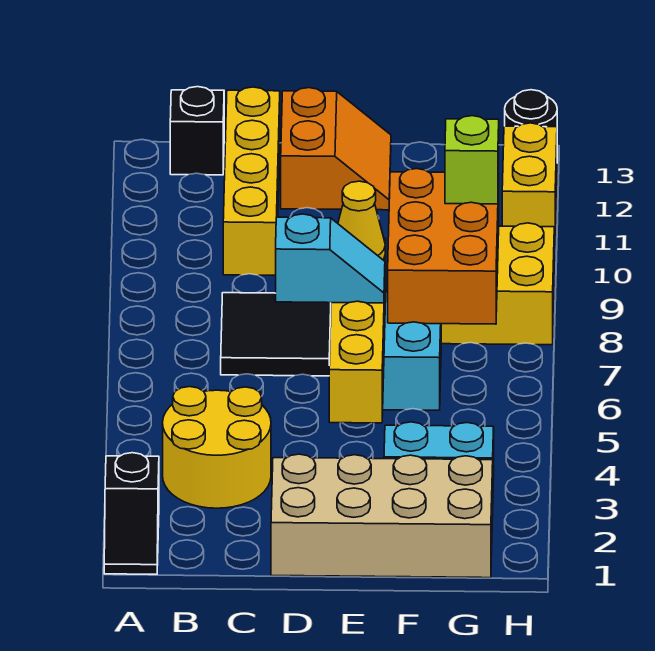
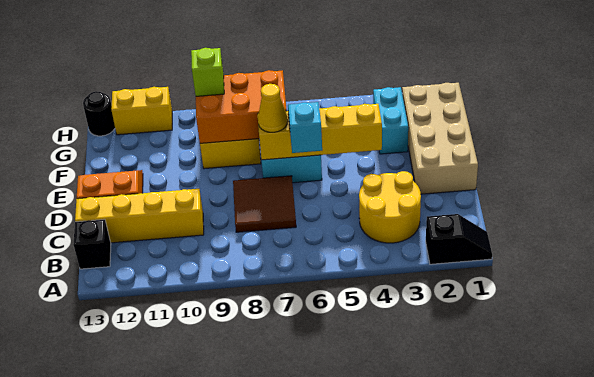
black tile C7:D8 level 1 -> brown tile C7:D8 level 1

